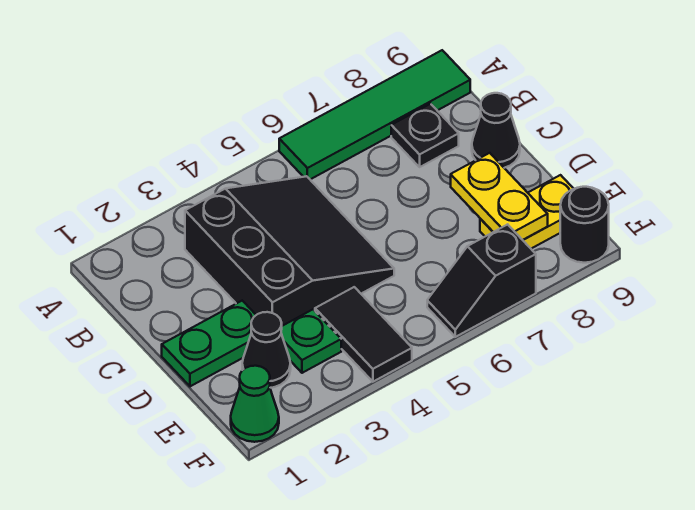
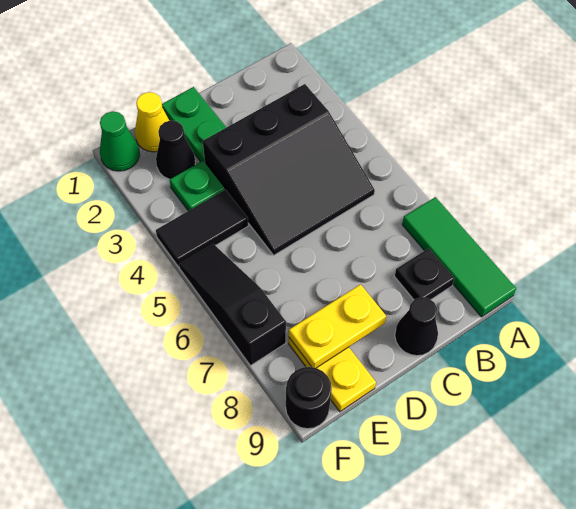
green tile A6:A9 level 1 -> green tile A7:A9 level 1
none -> yellow cone E1 level 1
black slope F6:F7 level 1 top 7 -> black slope F5:F7 level 1 top 7

